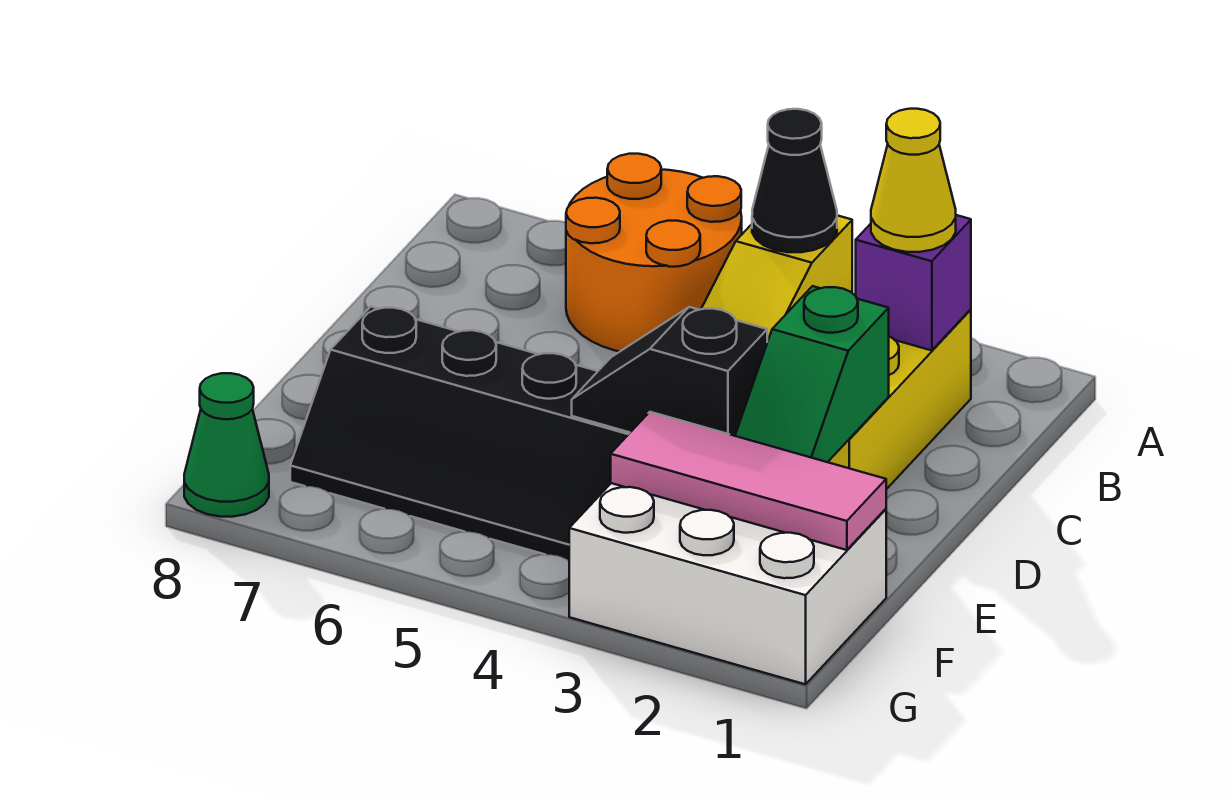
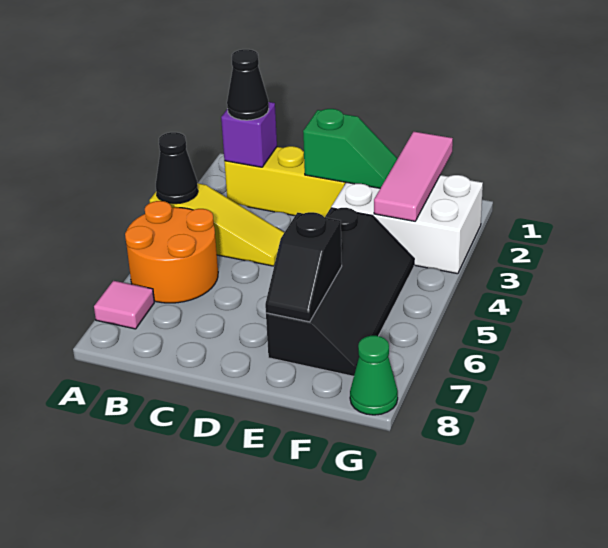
none -> pink tile A7 level 1
yellow cone B2 level 3 -> black cone B2 level 3
black slope E3:E4 level 2 top 3 -> black slope E6:E7 level 2 top 6
white brick F1:G3 level 1 -> white brick E2:G3 level 1

